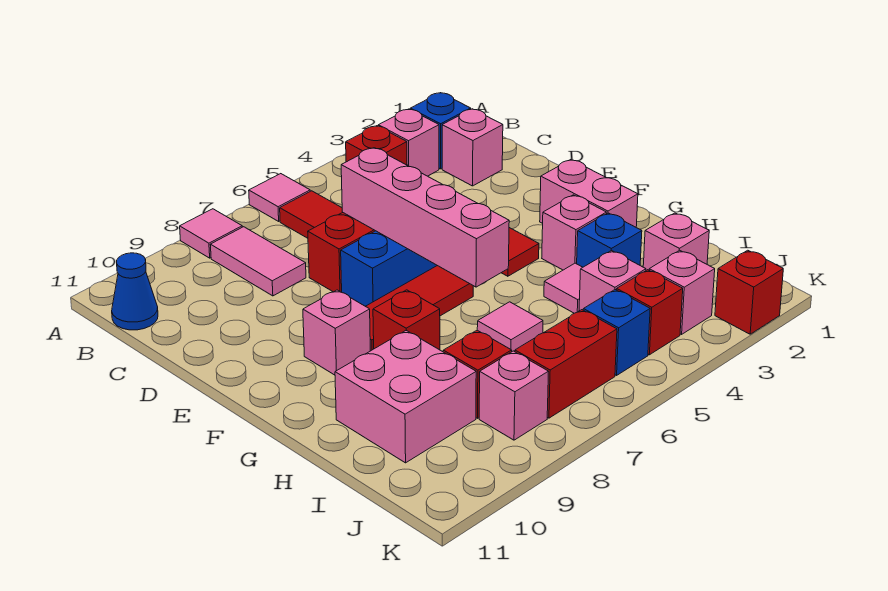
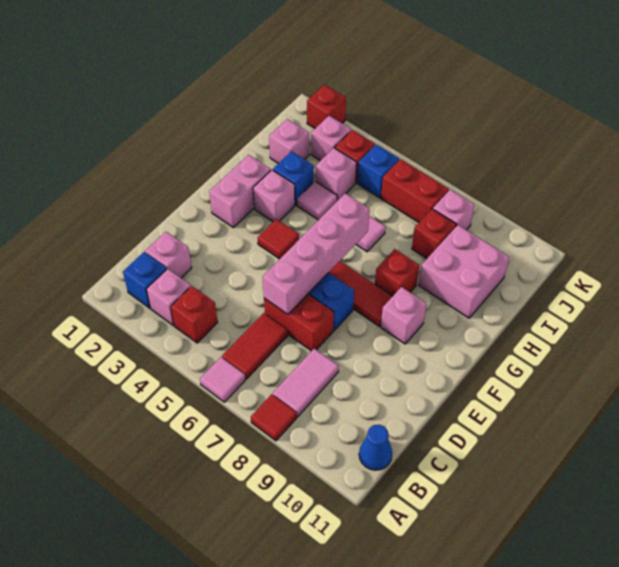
pink tile A8 level 1 -> red tile A8 level 1

